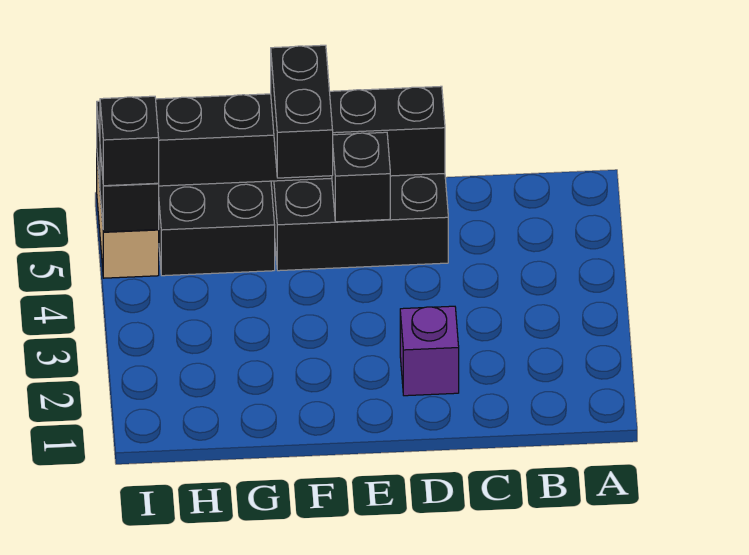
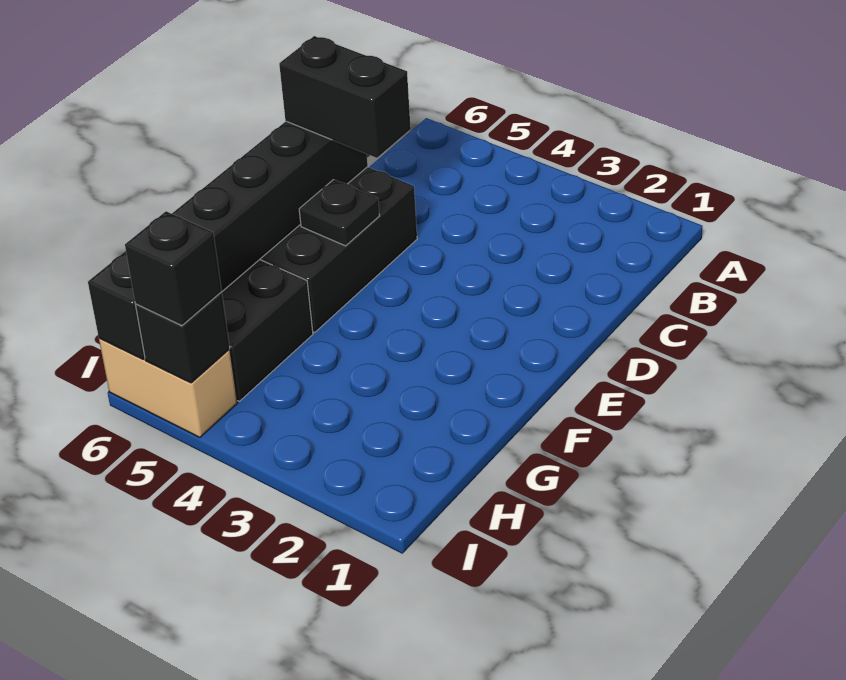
purple brick D2 level 1 -> none
black brick E5 level 2 -> black plate E5 level 2
black brick F5:F6 level 3 -> black brick D5:D6 level 3

